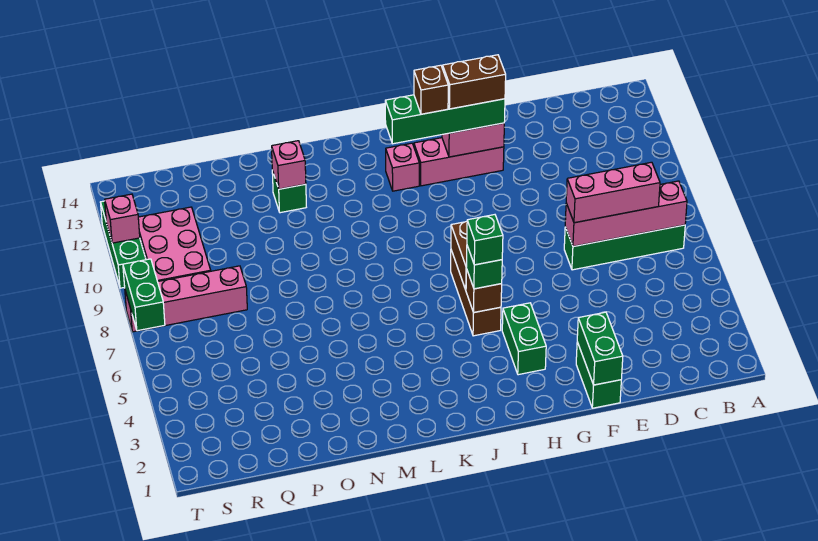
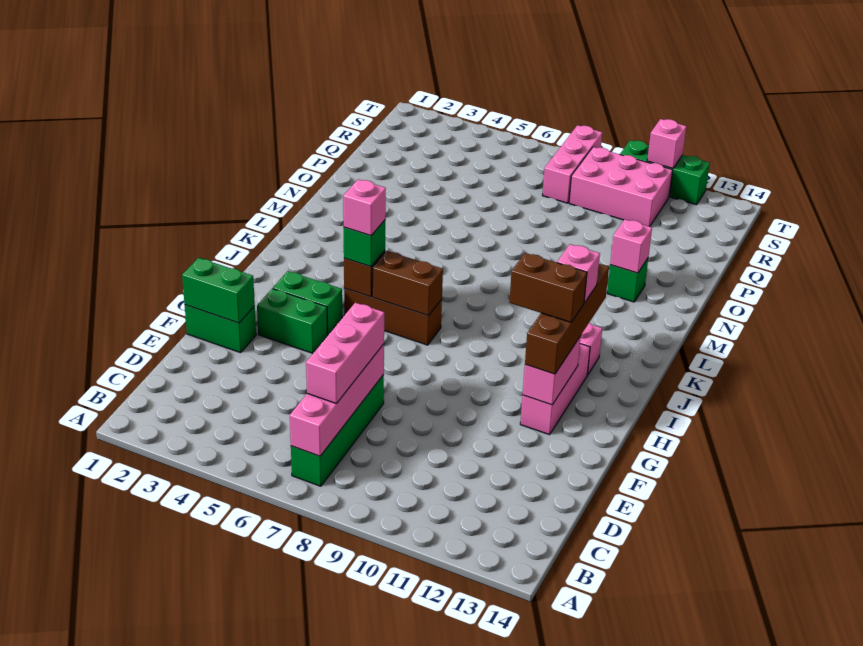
green brick G12:J12 level 3 -> brown brick G12:J12 level 3
brown brick G12:H12 level 4 -> brown brick H11:H12 level 4
green brick I5 level 4 -> pink brick I5 level 4
brown brick I12 level 4 -> pink brick I12 level 4
pink brick Q8:T8 level 1 -> pink brick R8:T8 level 1
green brick T7:T8 level 2 -> green brick G3:G4 level 1

